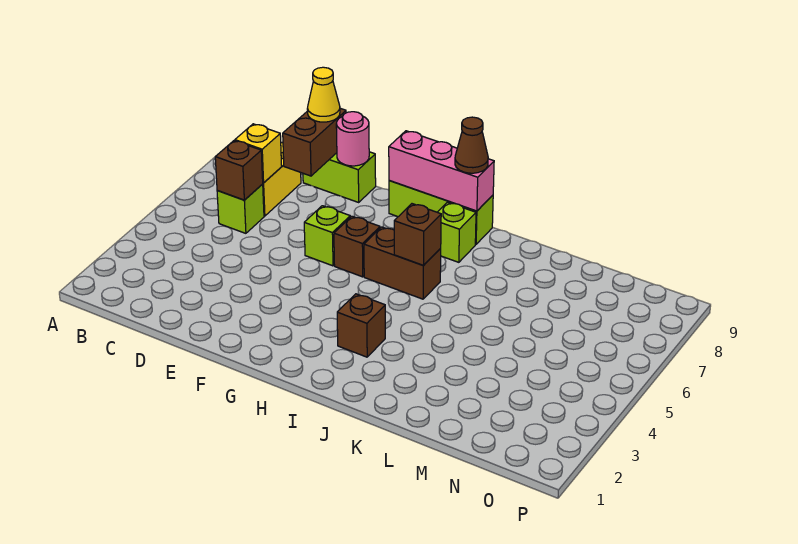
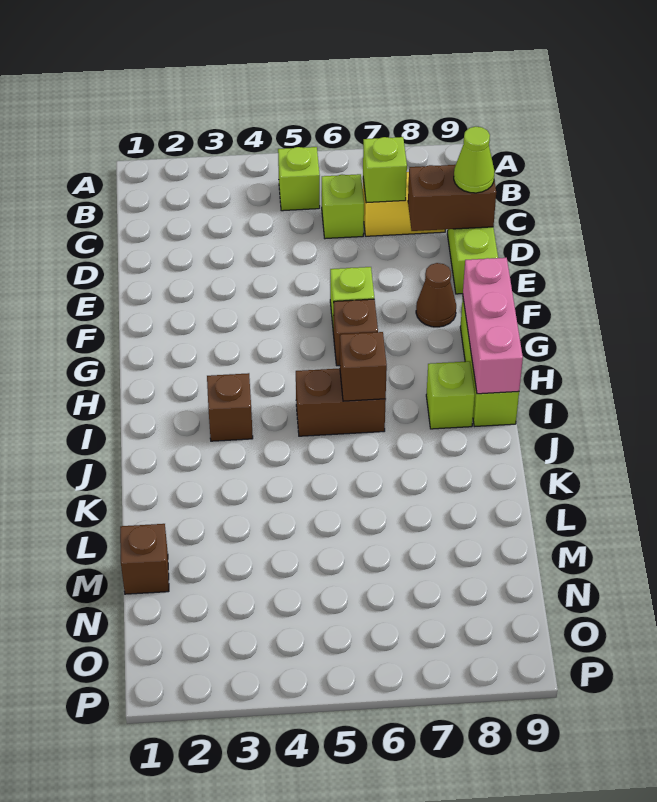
none -> lime brick B5 level 1
brown brick C6 level 2 -> brown brick M1 level 1
yellow brick C7 level 2 -> lime brick C7 level 2
yellow cone D9 level 3 -> lime cone D9 level 3
pink round brick E9 level 2 -> none
brown brick H6:I6 level 1 -> brown brick I5:I6 level 1
brown cone I9 level 3 -> brown cone F8 level 1

